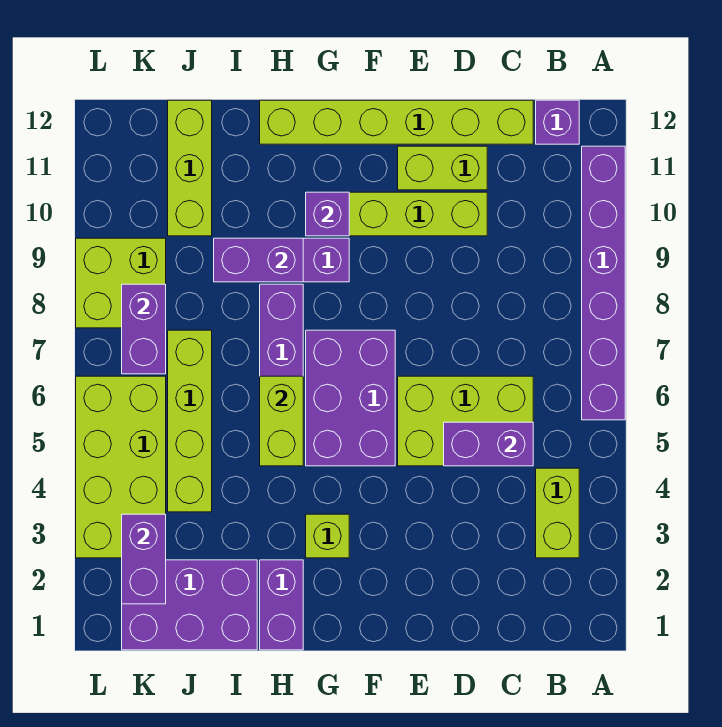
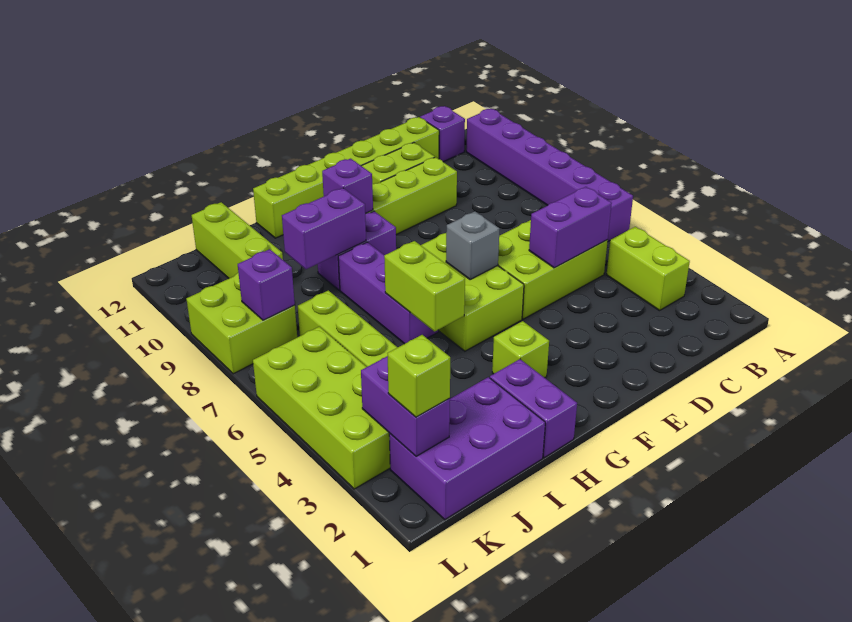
purple brick F5:G7 level 1 -> lime brick F5:G7 level 1
none -> grey brick F6 level 2
none -> lime brick K2 level 3
purple brick K7:K8 level 2 -> purple brick K8 level 2

